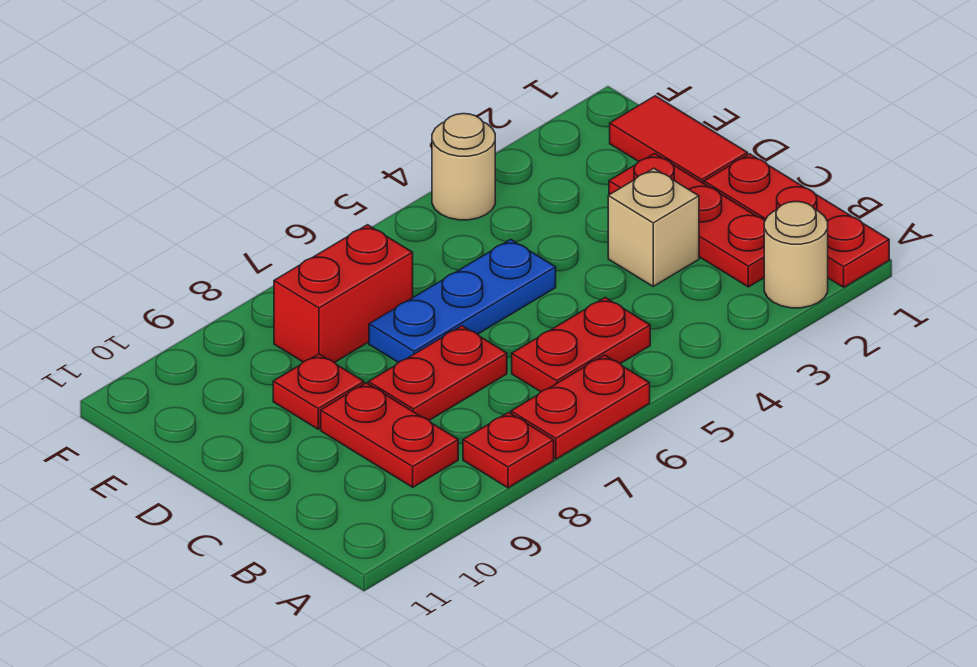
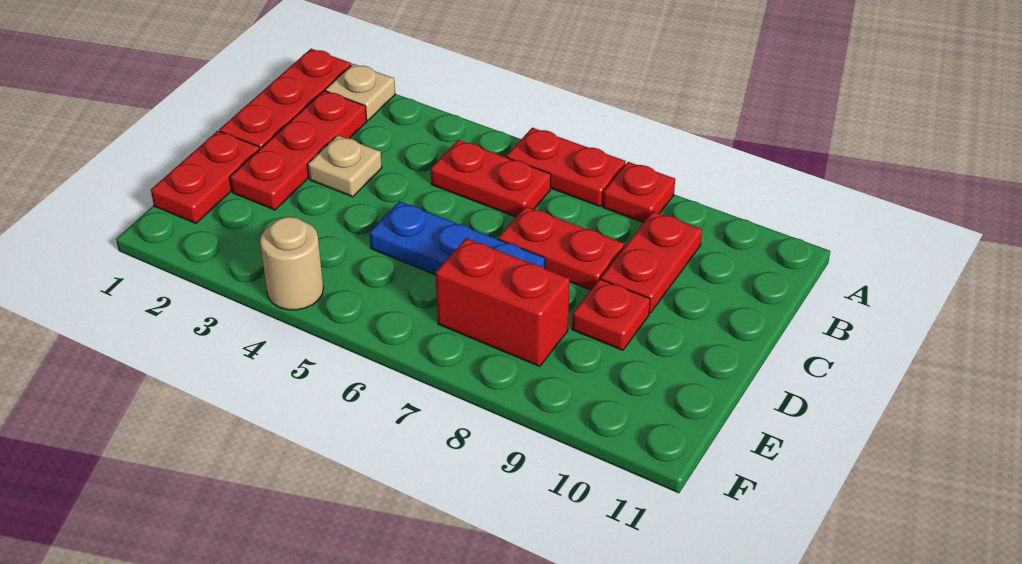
tan round brick A2 level 1 -> tan plate A2 level 1
tan brick C3 level 1 -> tan plate C3 level 1
red tile D1:E1 level 1 -> red plate D1:E1 level 1

